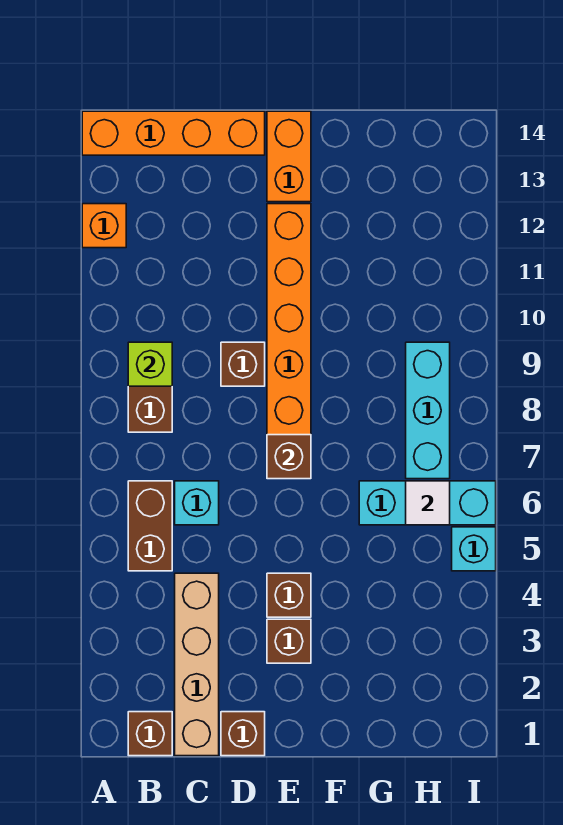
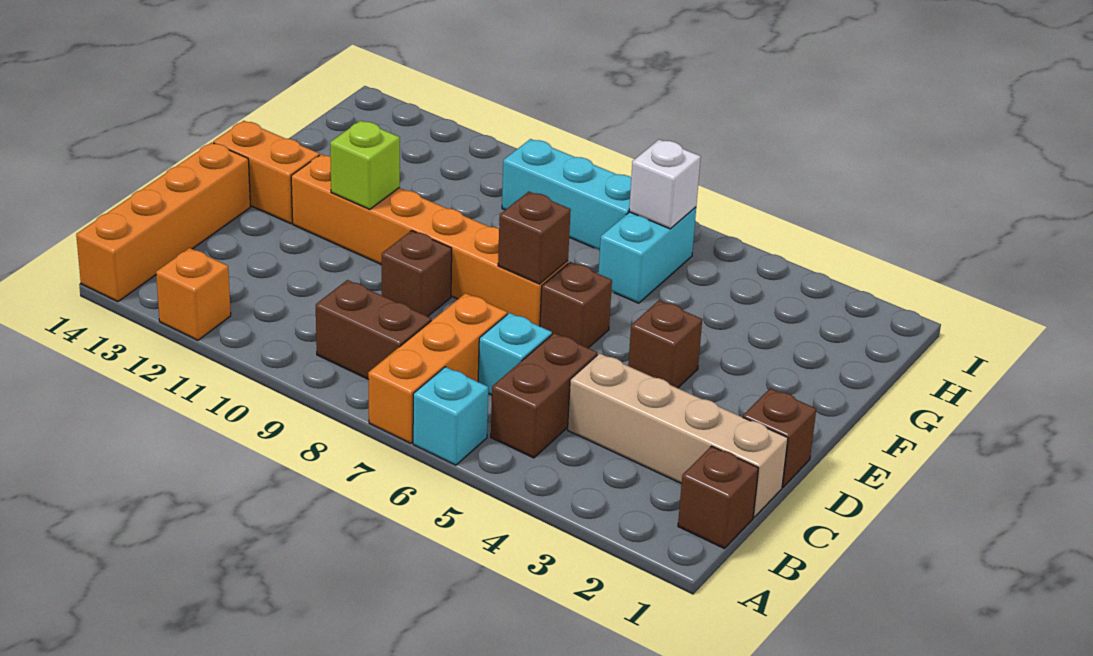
none -> orange brick A7:C7 level 1
brown brick B5:B6 level 1 -> brown brick B5:C5 level 1
lime brick B9 level 2 -> lime brick E11 level 2
brown brick E3 level 1 -> brown brick E6 level 1
cyan brick G6:I6 level 1 -> cyan brick G6:H6 level 1
white tile H6 level 2 -> white brick H6 level 2
cyan brick I5 level 1 -> cyan brick A6 level 1

